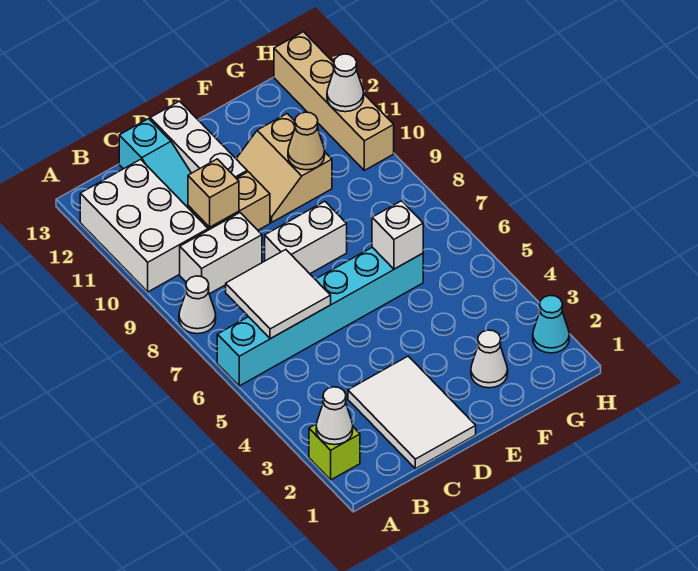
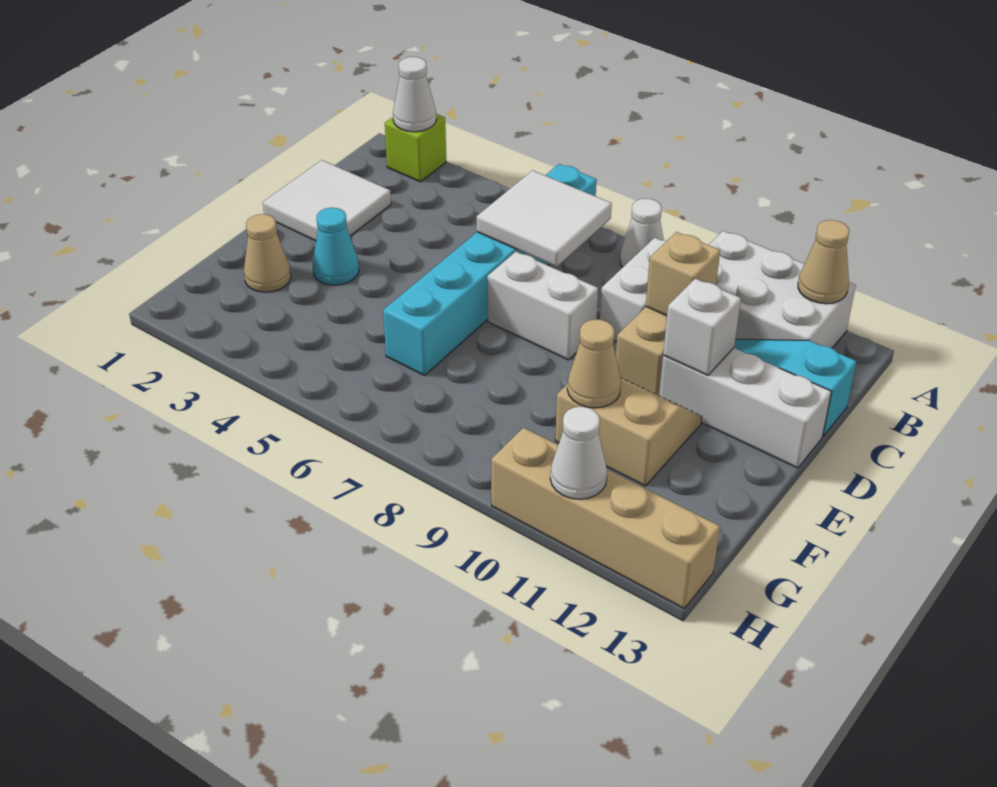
none -> tan cone A12 level 2
white tile C1:D3 level 1 -> white tile C1:D2 level 1
white brick D8:E8 level 1 -> white brick D7:D8 level 1
white cone F2 level 1 -> tan cone F2 level 1
white brick F6 level 2 -> white brick D11 level 2
cyan cone H2 level 1 -> cyan cone E3 level 1

